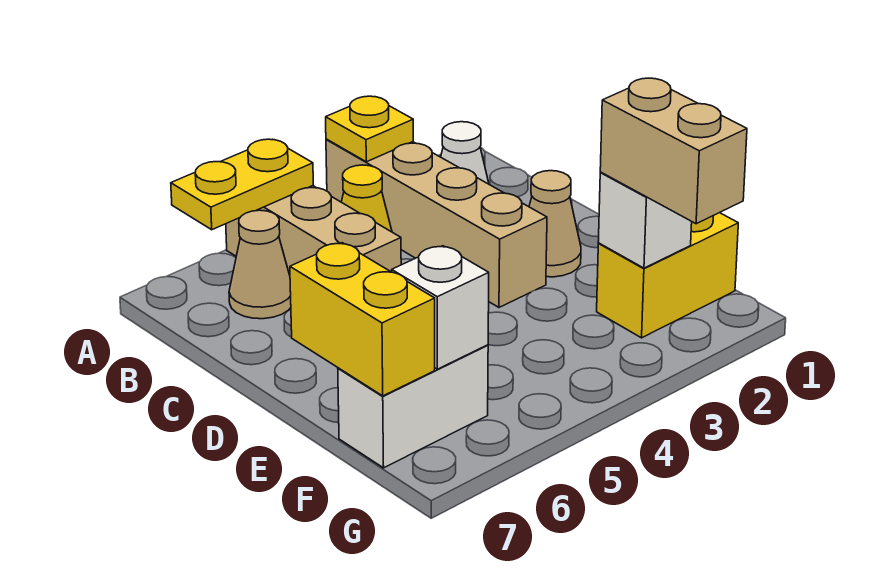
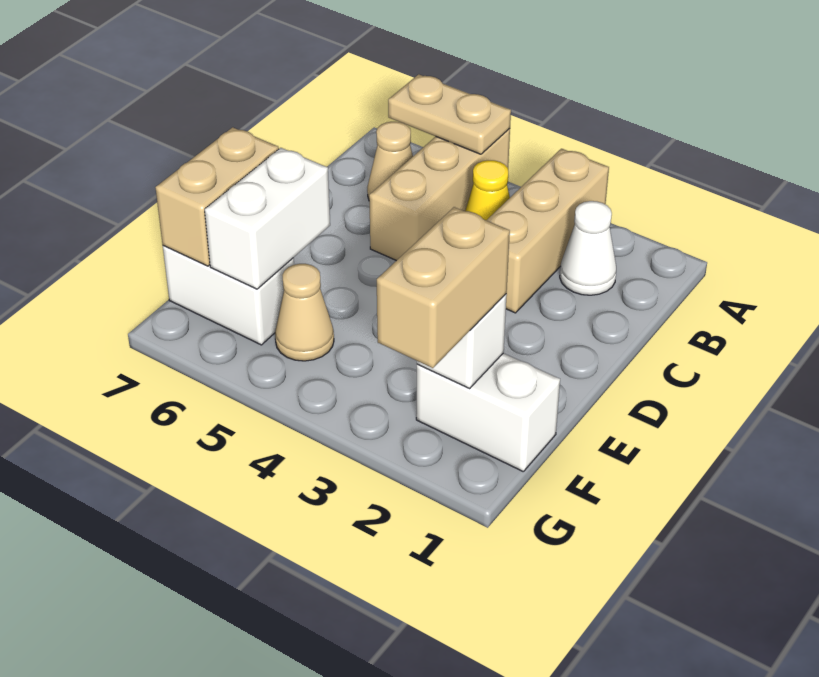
tan brick A3:D3 level 1 -> tan brick A3:C3 level 1
yellow plate A3 level 2 -> none
yellow plate A5:A6 level 2 -> tan plate A5:A6 level 2
tan cone D2 level 1 -> tan cone F5 level 1
yellow brick E7:F7 level 2 -> tan brick E7:F7 level 2
yellow brick F1:F2 level 1 -> white brick F1:F2 level 1
white brick F6 level 2 -> white brick E6:F6 level 2

